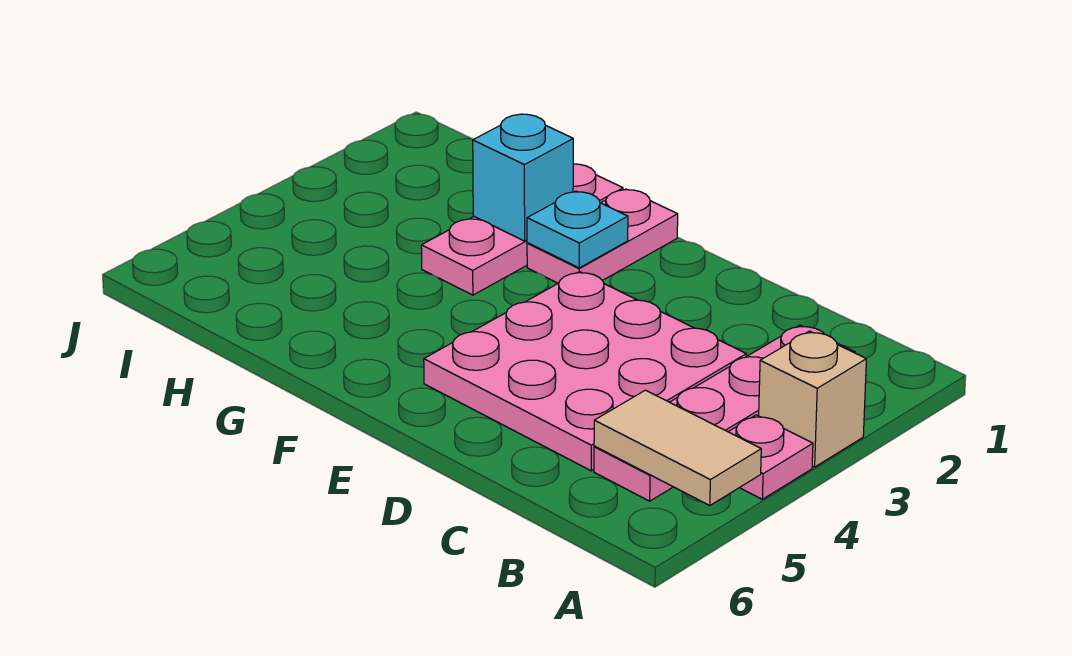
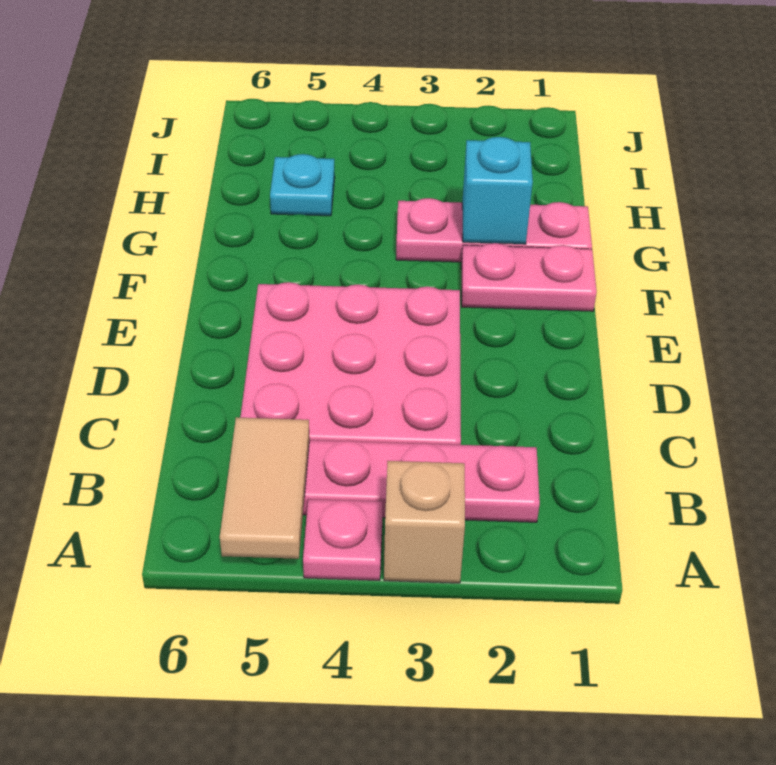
cyan plate F2 level 2 -> cyan plate H5 level 1

